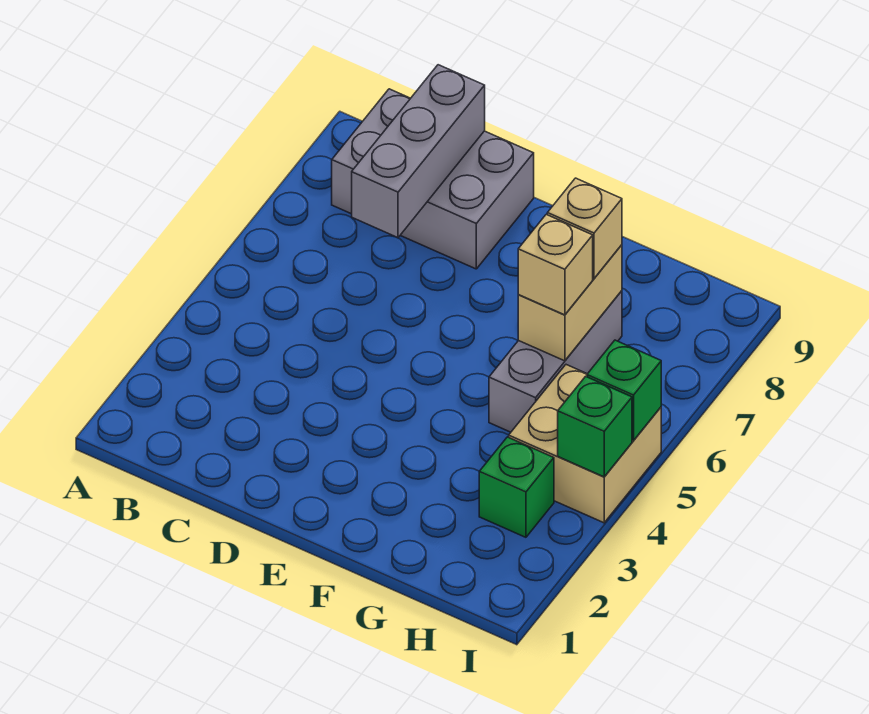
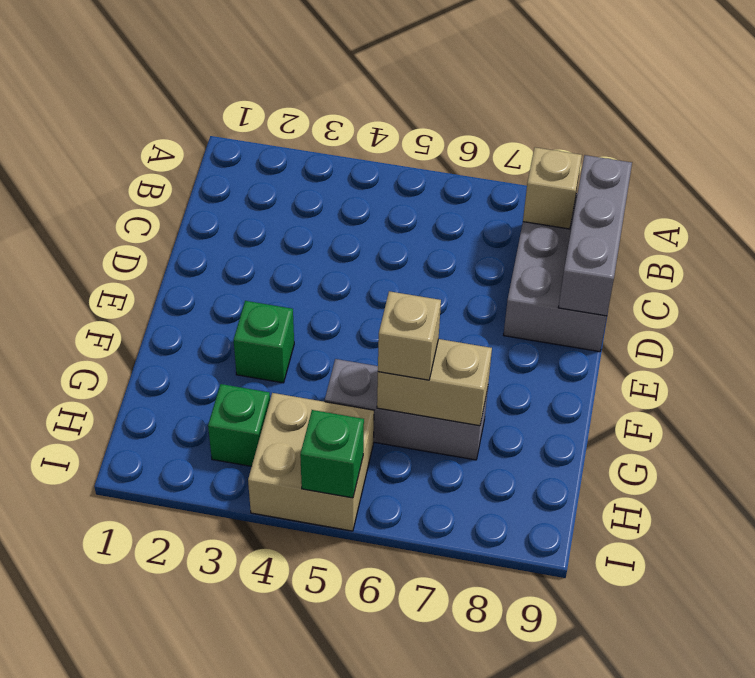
grey brick C7:C9 level 2 -> grey brick B9:D9 level 2
tan brick G7 level 3 -> tan brick B8 level 2
green brick I4 level 2 -> green brick F3 level 1

